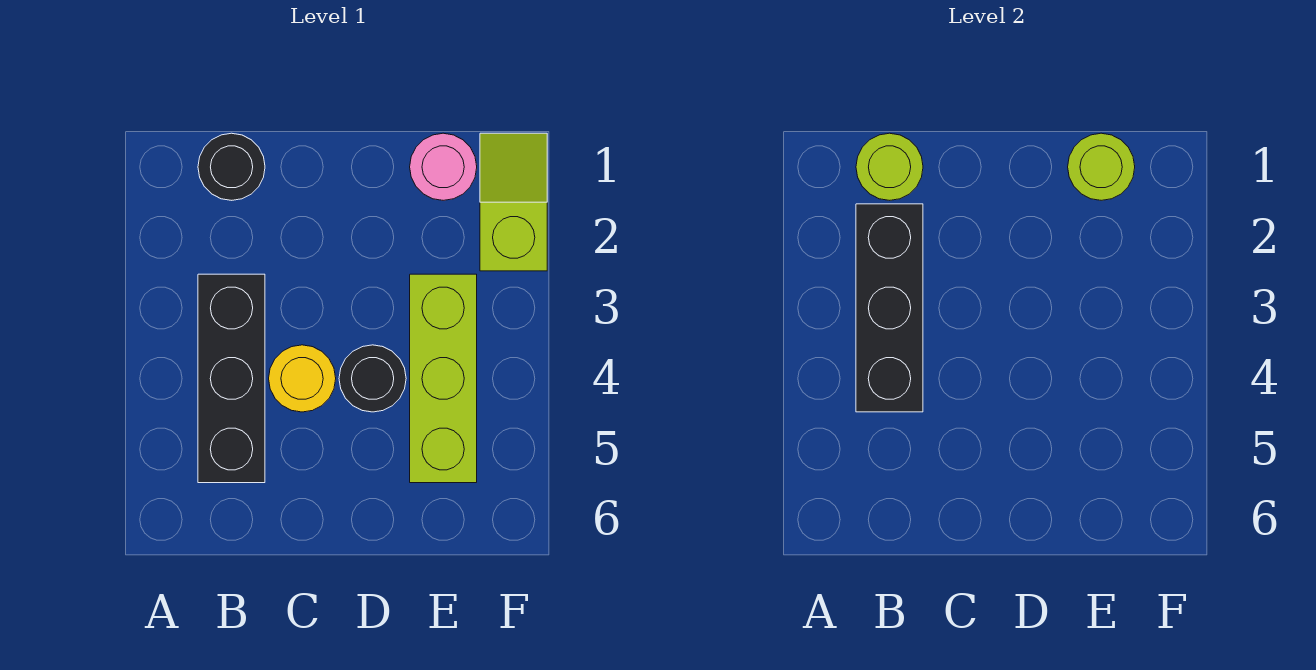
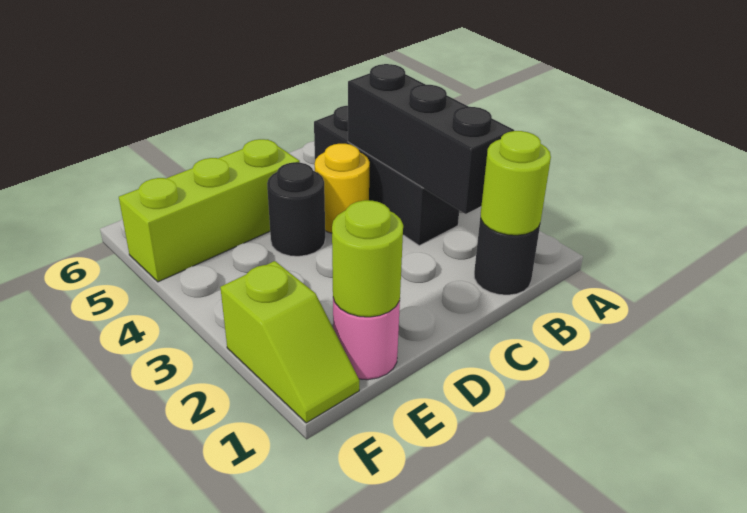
lime brick E3:E5 level 1 -> lime brick D5:F5 level 1

